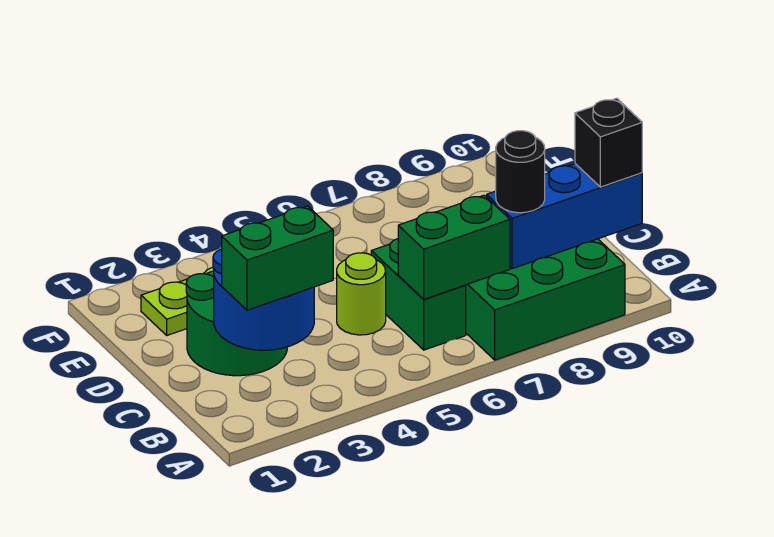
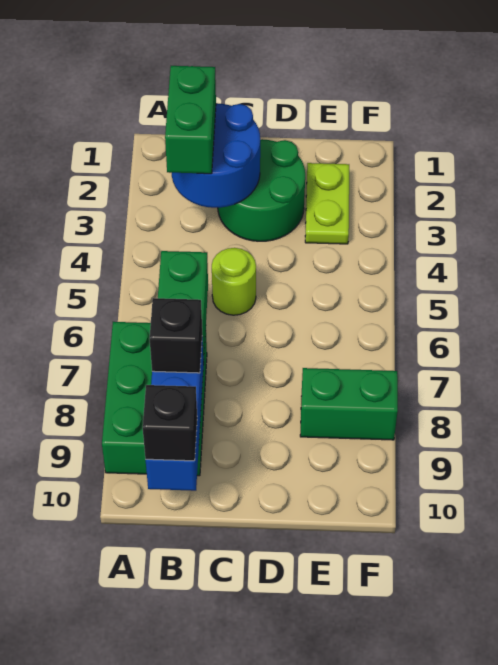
green brick B6:C6 level 1 -> green brick E8:F8 level 1
black round brick B8 level 3 -> black brick B8 level 3

